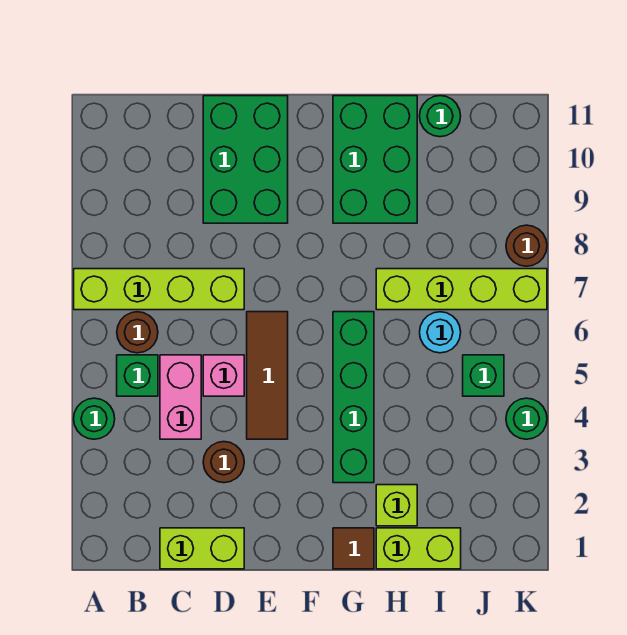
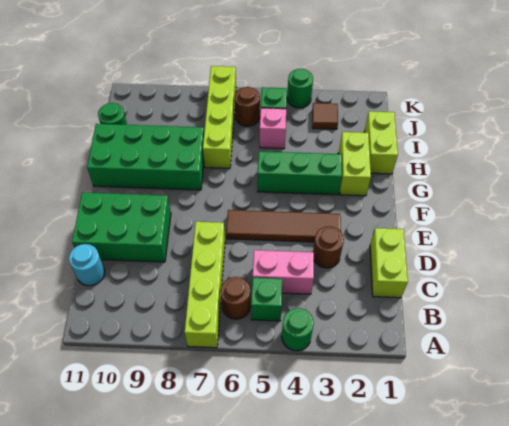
pink brick D5 level 1 -> pink brick I5 level 1
brown tile E4:E6 level 1 -> brown tile E3:E6 level 1
brown tile G1 level 1 -> brown tile J3 level 1
green brick G3:G6 level 1 -> green brick G3:G5 level 1
green brick G9:H11 level 1 -> green brick G8:H11 level 1
lime brick H2 level 1 -> lime brick G2:H2 level 1
cyan round brick I6 level 1 -> cyan round brick C11 level 1
brown round brick K8 level 1 -> brown round brick J6 level 1

